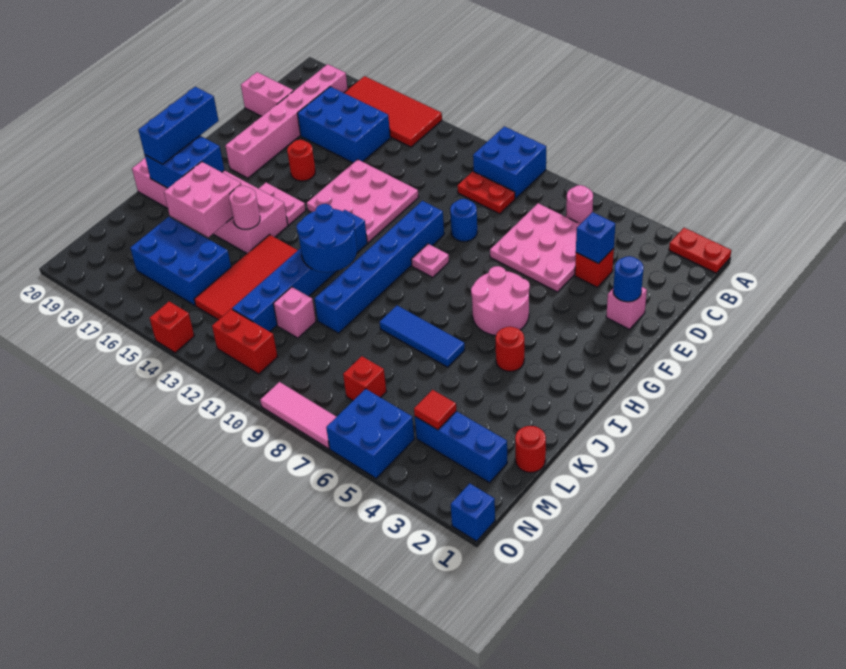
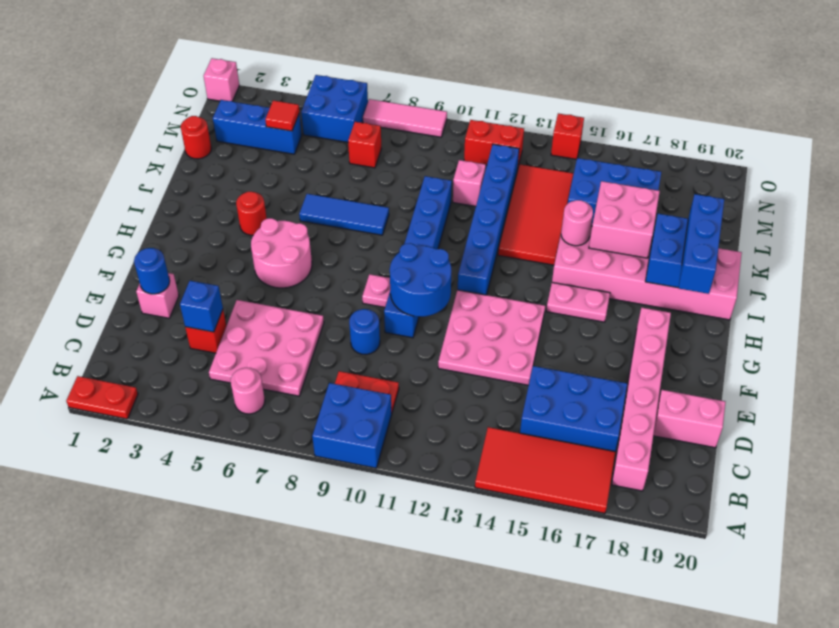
red round brick F16 level 1 -> none
blue round brick I11:J12 level 2 -> blue round brick F10:G11 level 2
blue brick O1 level 1 -> pink brick O1 level 1

